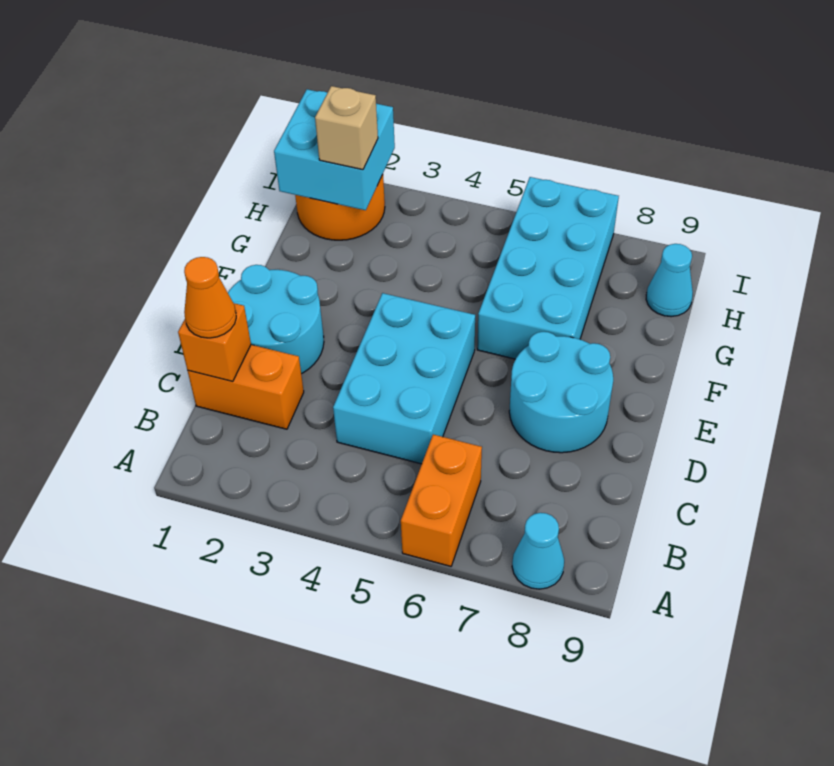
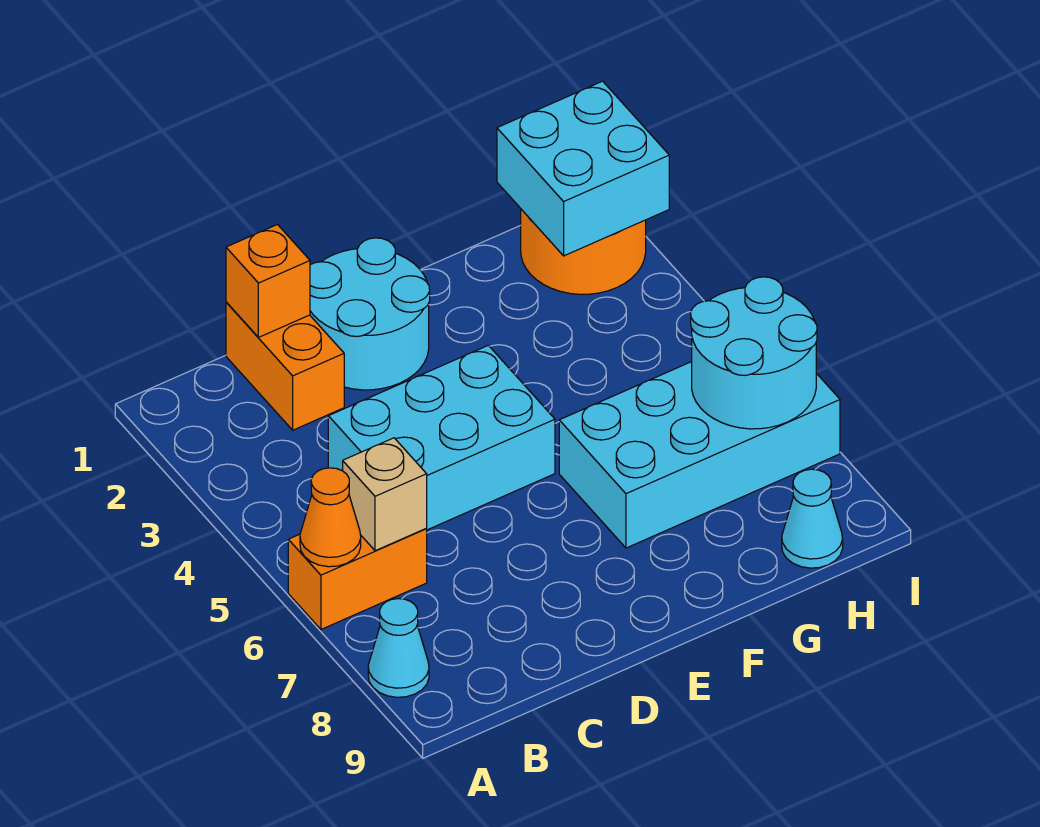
orange cone C1 level 3 -> orange cone A6 level 2
cyan round brick D7:E8 level 1 -> cyan round brick H6:I7 level 2
tan brick H2 level 3 -> tan brick B6 level 2

